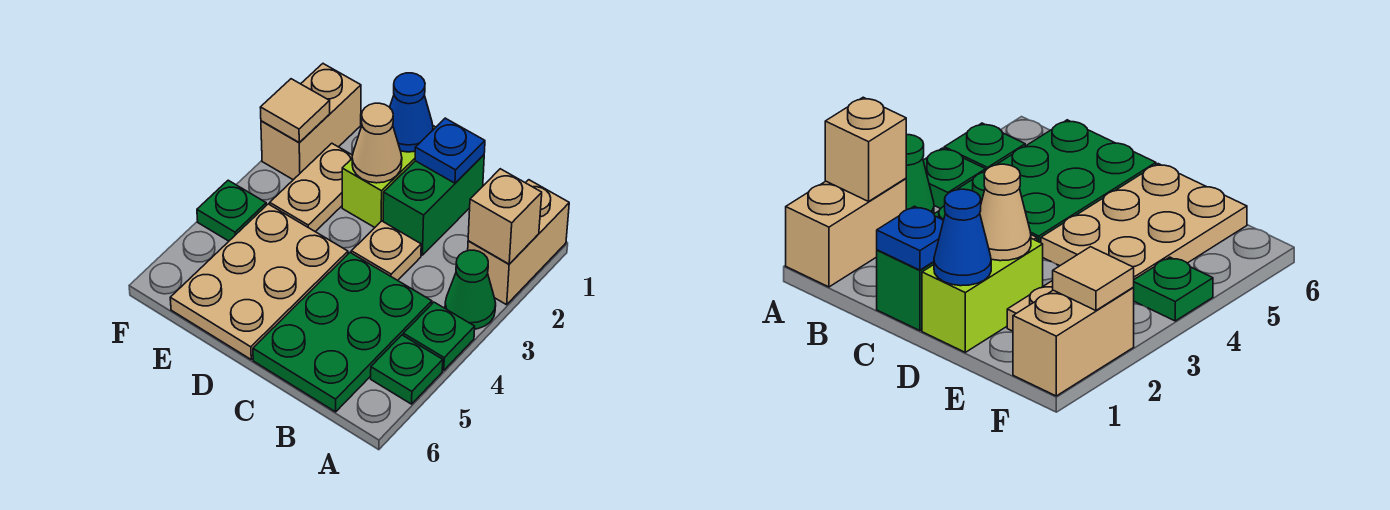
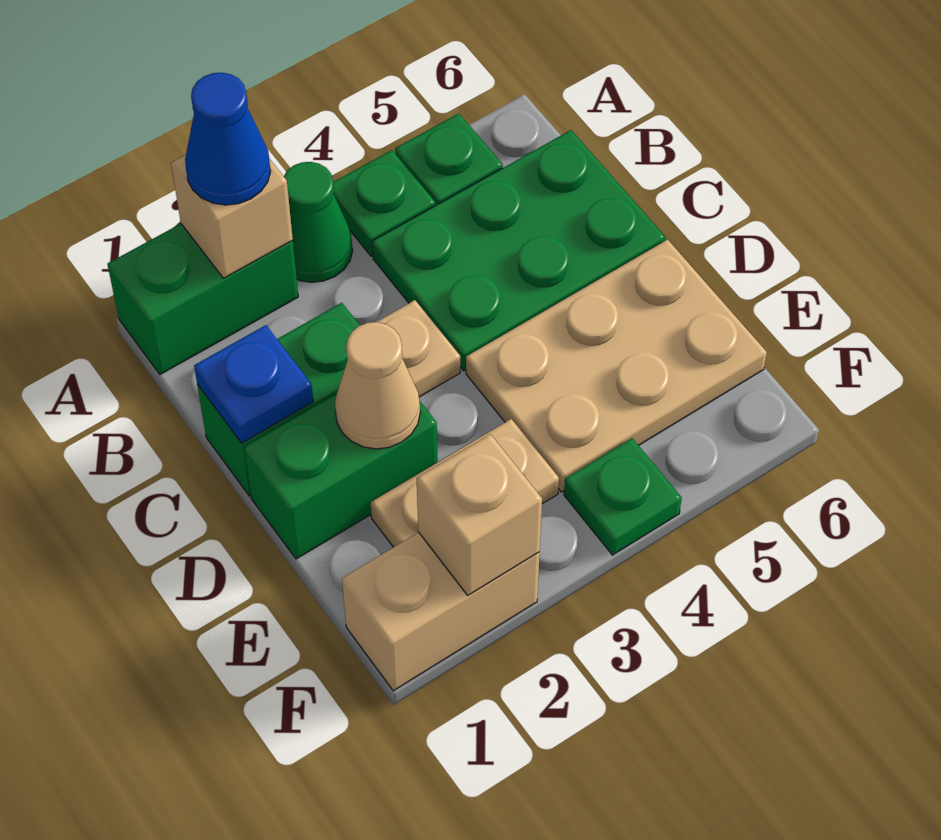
tan brick A1:A2 level 1 -> green brick A1:A2 level 1
lime brick D1:D2 level 1 -> green brick D1:D2 level 1
blue cone D1 level 2 -> blue cone A2 level 3
tan tile F2 level 2 -> tan brick F2 level 2

